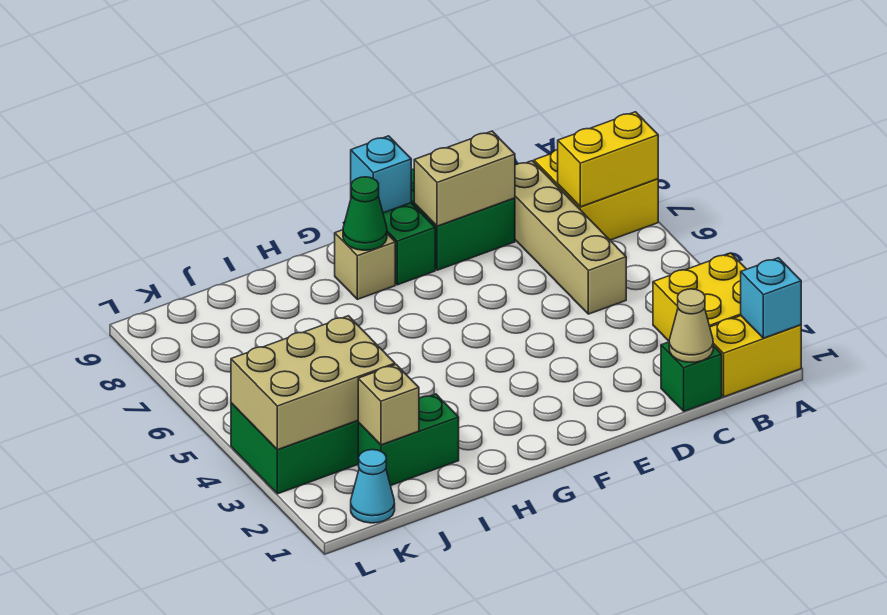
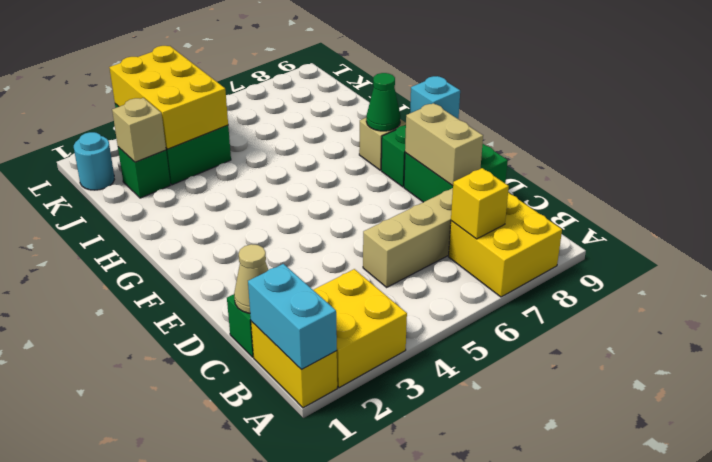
cyan brick A1 level 2 -> cyan brick A1:B1 level 2
yellow brick A7:B7 level 2 -> yellow brick B7 level 2
green brick I2:J2 level 1 -> green brick J2 level 1
tan brick J3:L4 level 2 -> yellow brick J3:L4 level 2
cyan cone K1 level 1 -> cyan round brick K1 level 1

